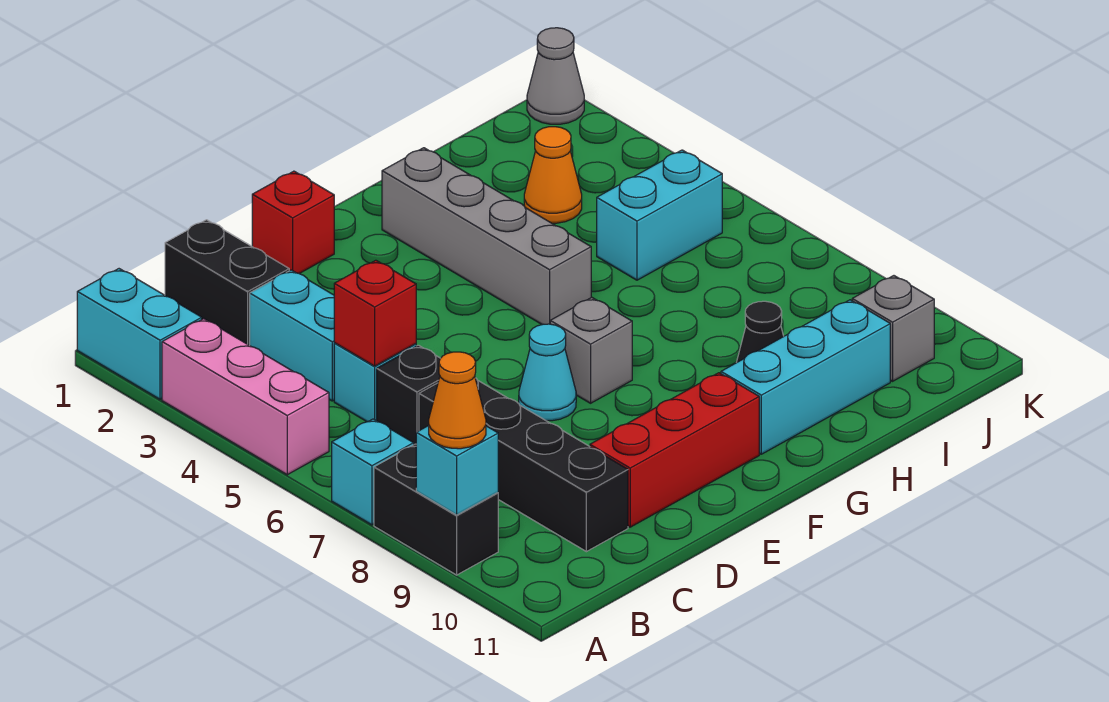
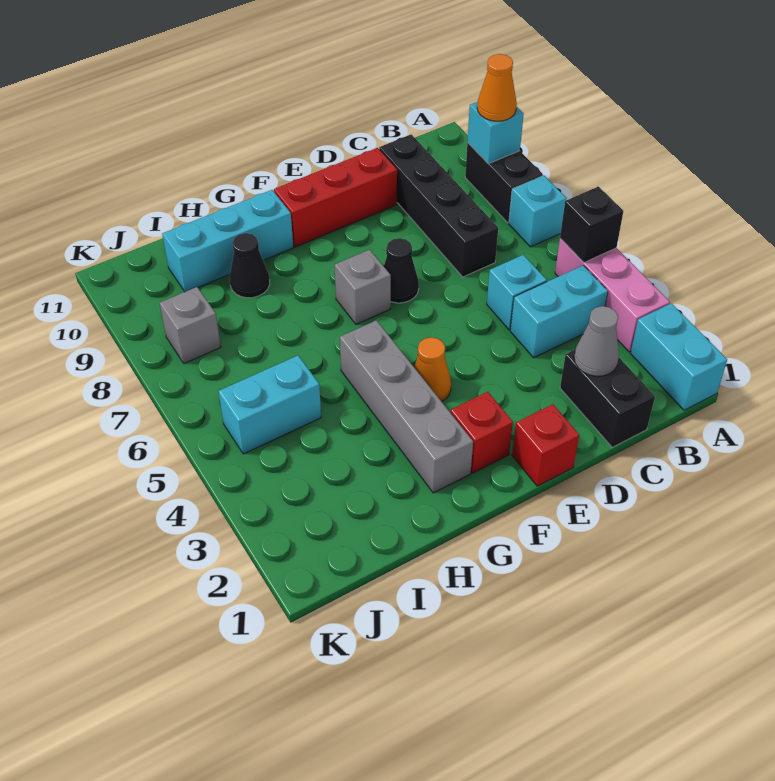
cyan brick C3:C4 level 1 -> cyan brick B4:C4 level 1
red brick C5 level 2 -> red brick F2 level 1
black brick C6 level 1 -> black brick A5 level 2
cyan cone E7 level 1 -> black cone E7 level 1
orange cone I3 level 1 -> orange cone F4 level 1
grey brick J10 level 1 -> grey brick J8 level 1
grey cone K1 level 1 -> grey cone C2 level 2

